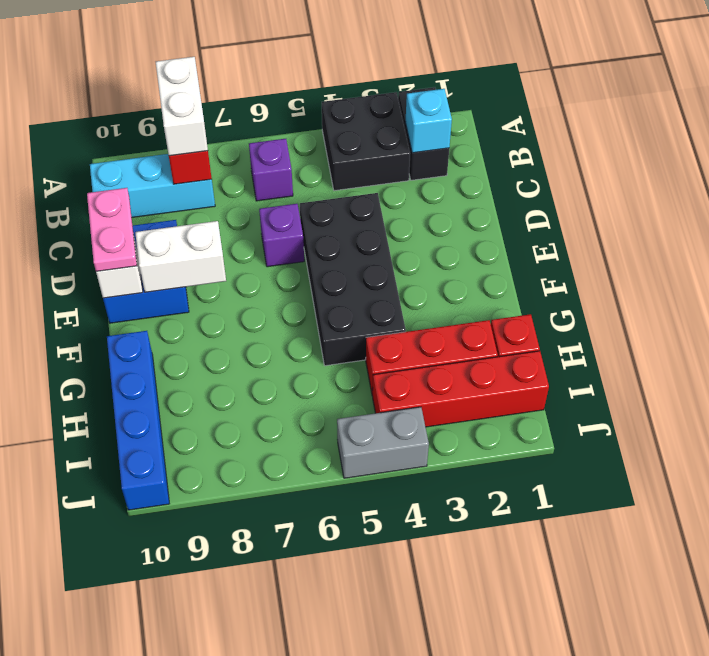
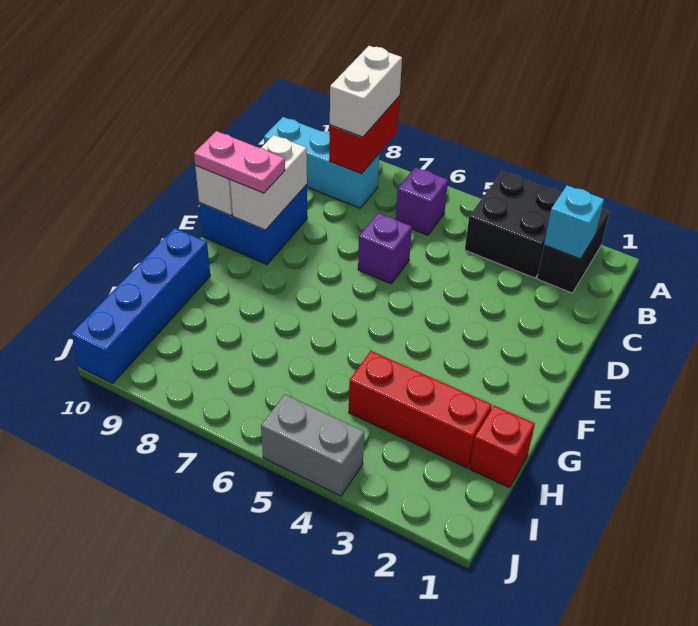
black brick D4:G5 level 1 -> none
pink plate D10:E10 level 3 -> pink plate E9:E10 level 3
white brick E8:E9 level 2 -> white brick D9:E9 level 2
red brick I1:I4 level 1 -> none

